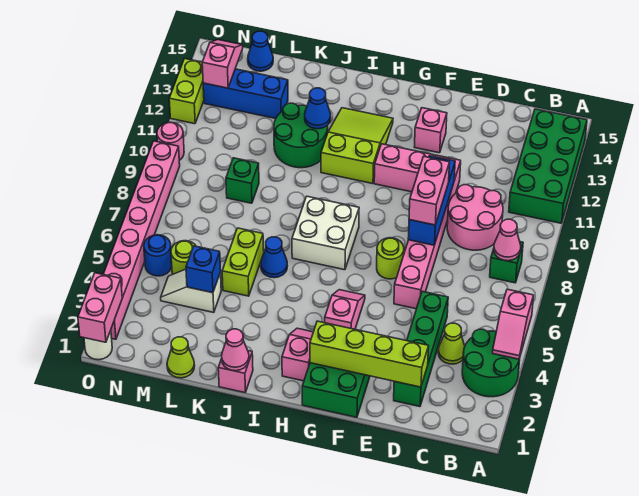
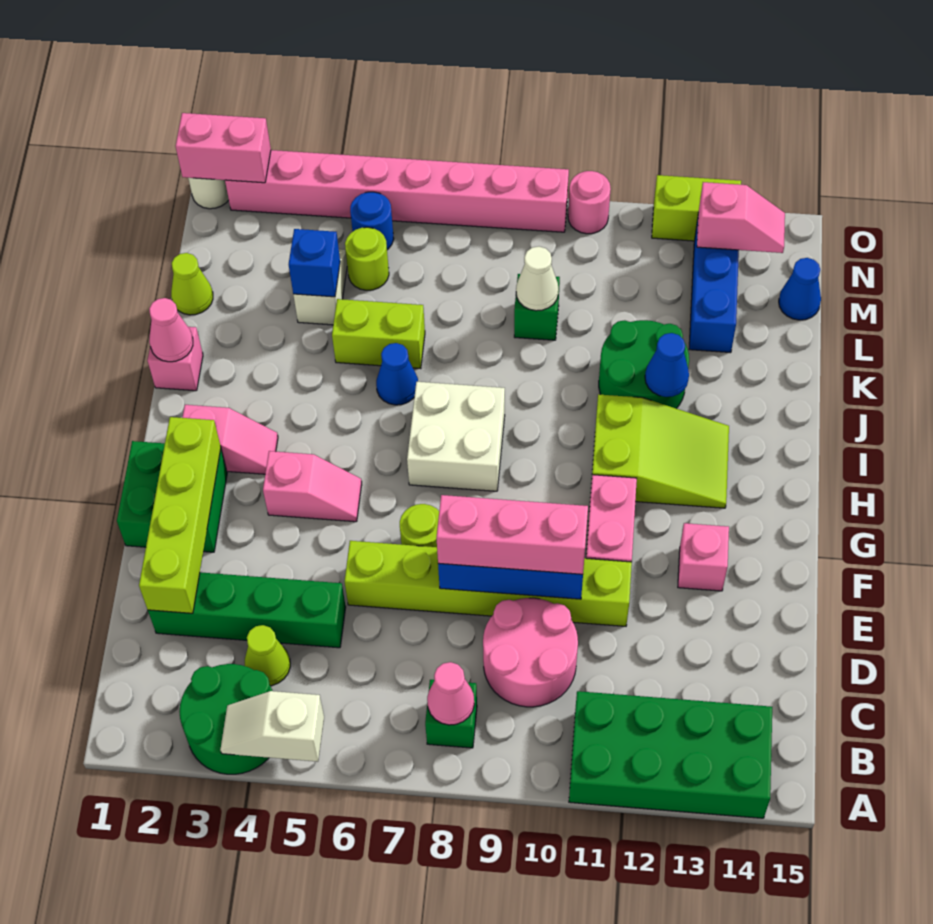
pink slope A4:A5 level 2 top 5 -> white slope A4:A5 level 2 top 5
pink brick E6:E11 level 1 -> lime brick E6:E11 level 1
pink brick E8:E9 level 3 -> pink brick E8:E10 level 3
none -> white cone L9 level 2

